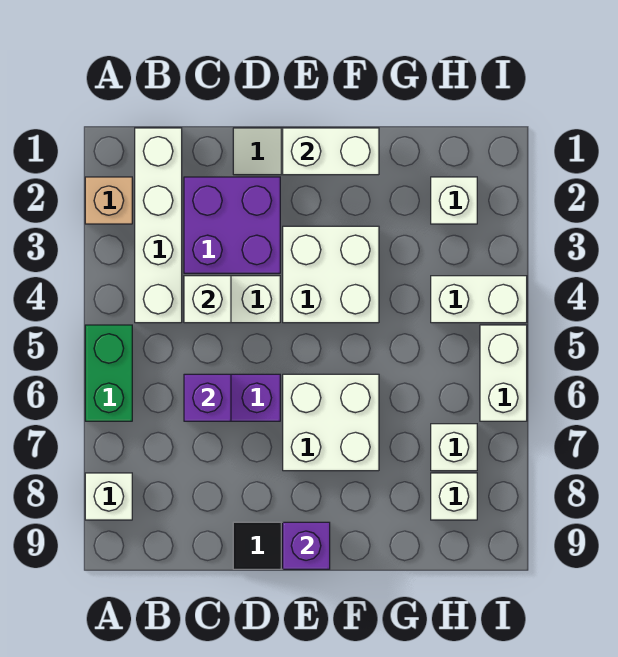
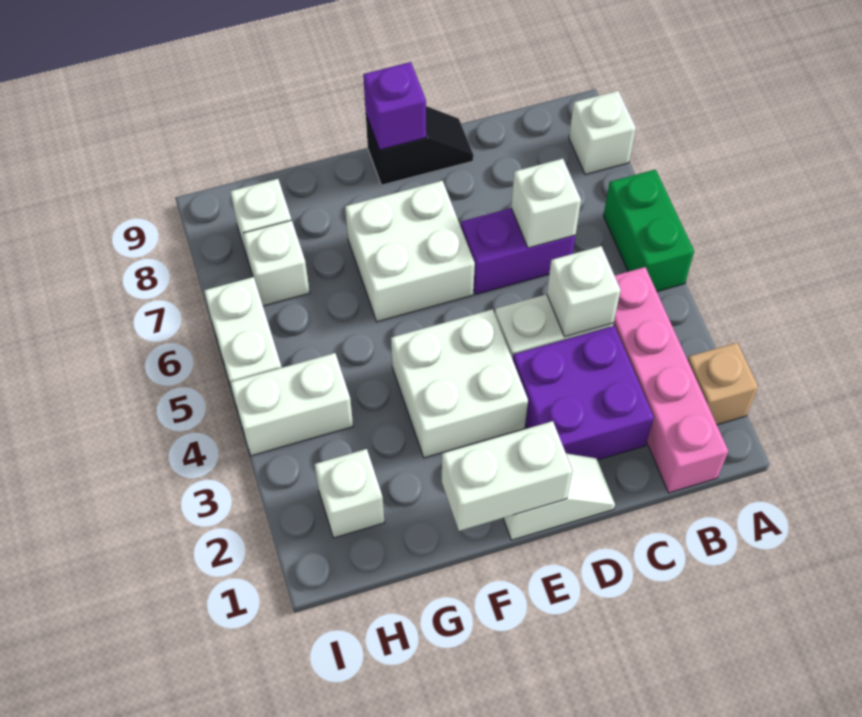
white brick B1:B4 level 1 -> pink brick B1:B4 level 1
purple brick C6 level 2 -> white brick C6 level 2

